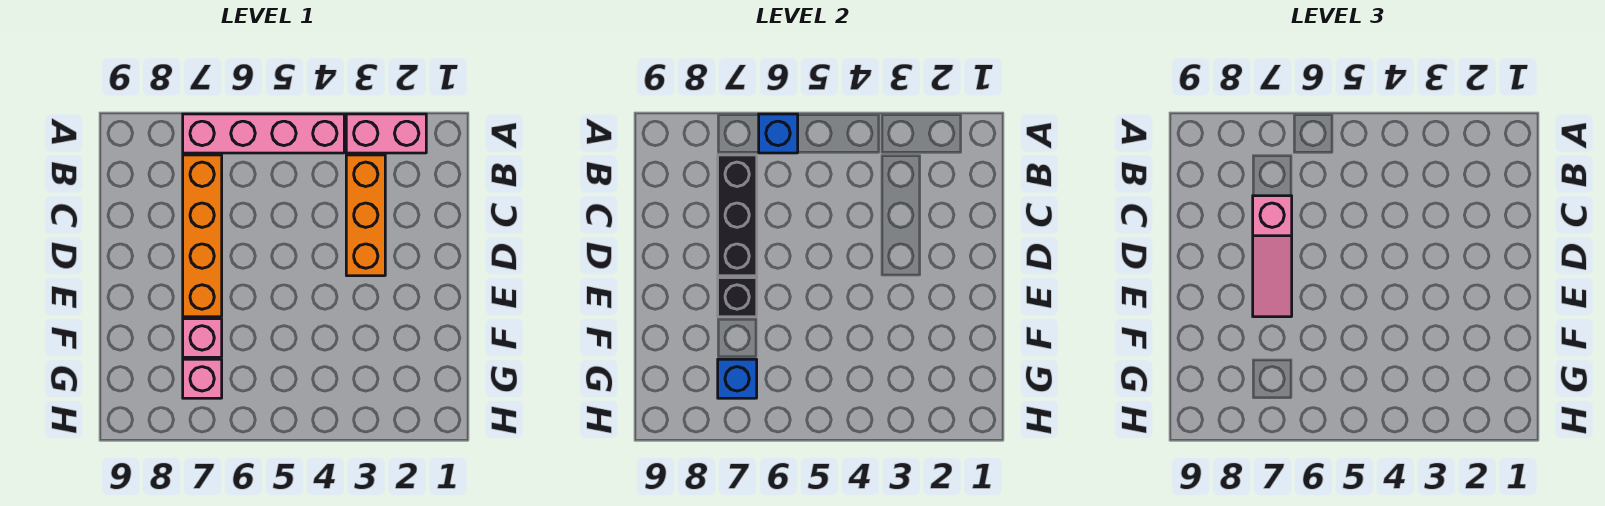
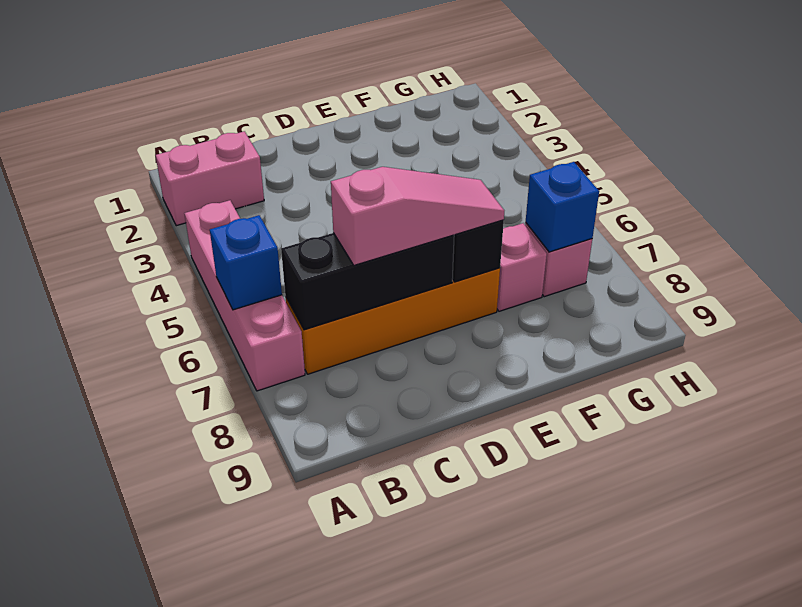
pink brick A2:A3 level 1 -> pink brick A2:B2 level 1
orange brick B3:D3 level 1 -> none

